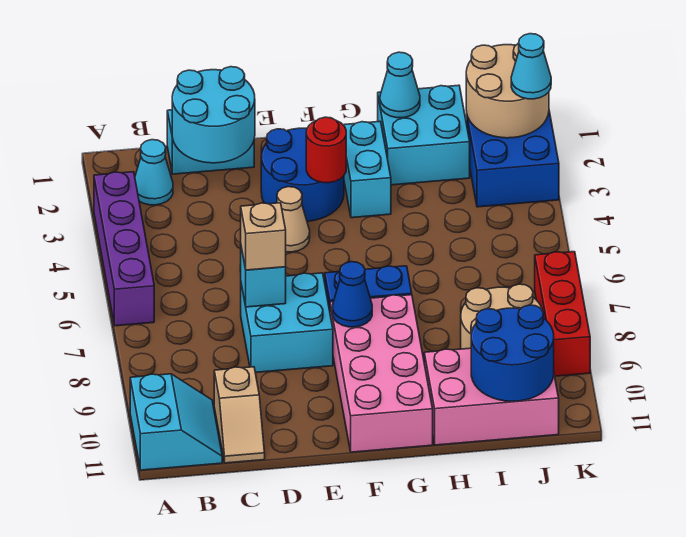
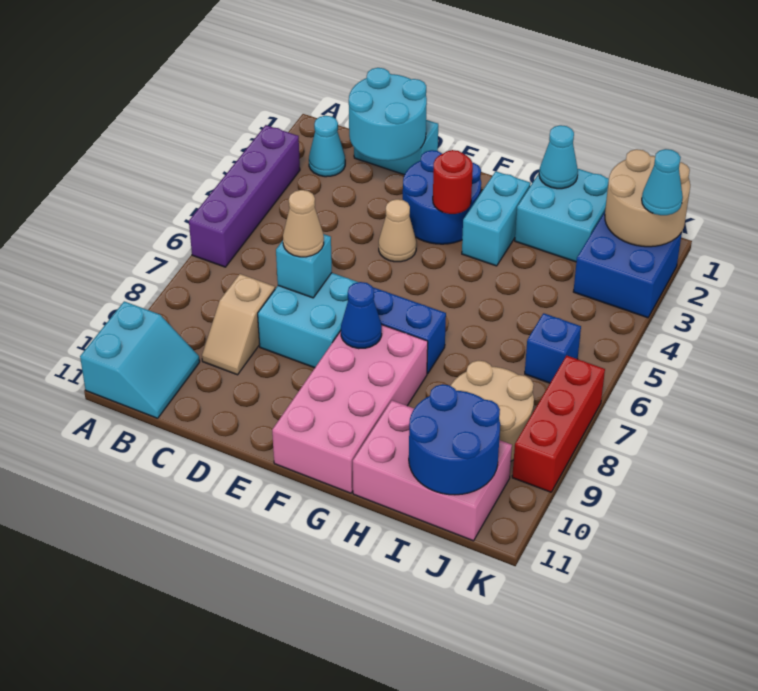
tan slope C10:C11 level 1 top 10 -> tan slope C8:C9 level 1 top 8
tan brick D7 level 3 -> tan cone D7 level 3
none -> blue brick J6 level 1

